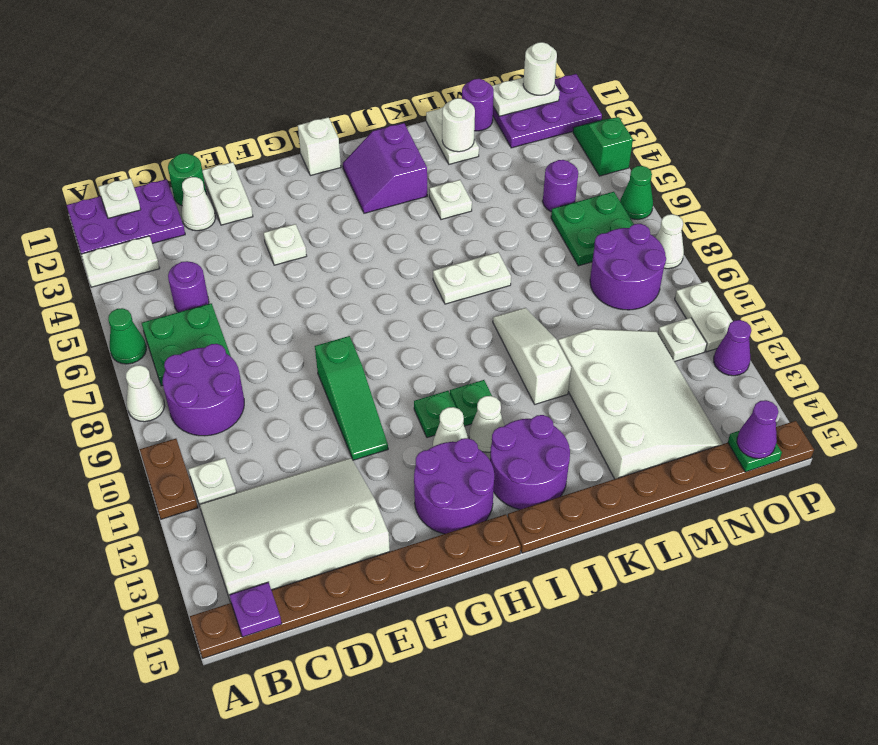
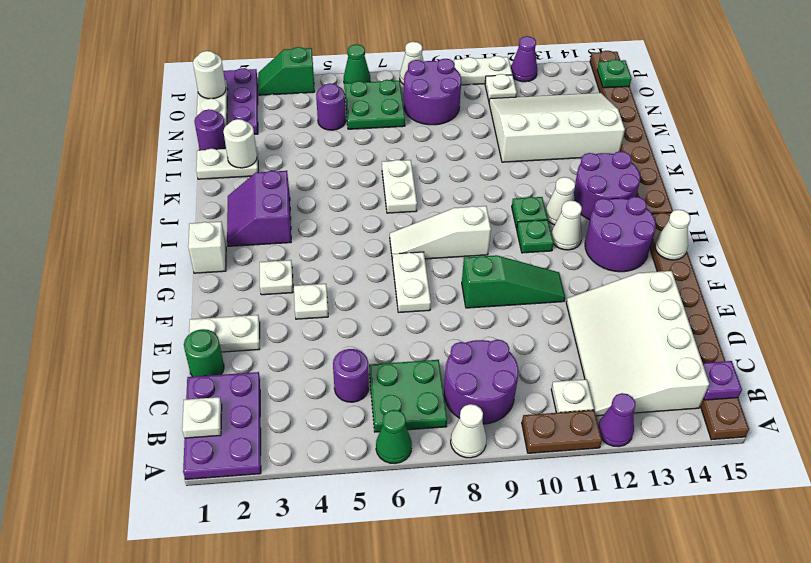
white plate A3:B3 level 1 -> white plate F7:G7 level 1
white cone D2 level 1 -> white cone G15 level 2
purple slope I2:J3 level 1 top J -> purple slope I2:J3 level 1 top 3
white plate K4 level 1 -> white plate G3 level 1
white slope K9:K11 level 1 top 11 -> white slope H7:H9 level 1 top 9
purple cone O15 level 3 -> purple cone A12 level 1

